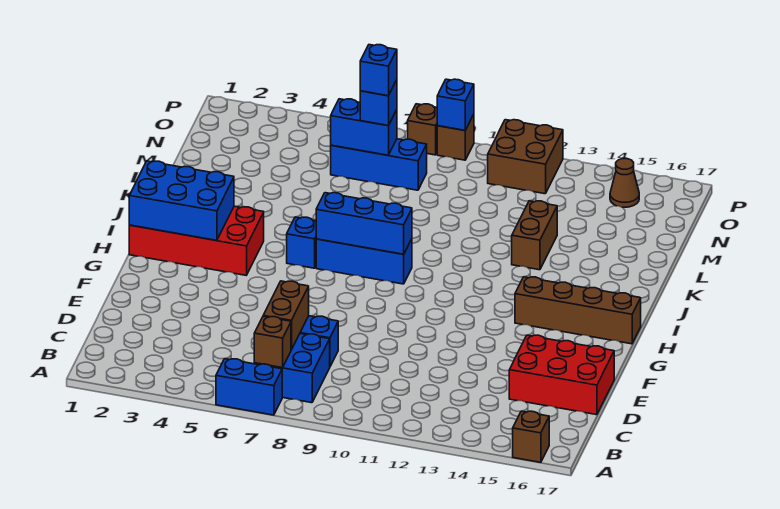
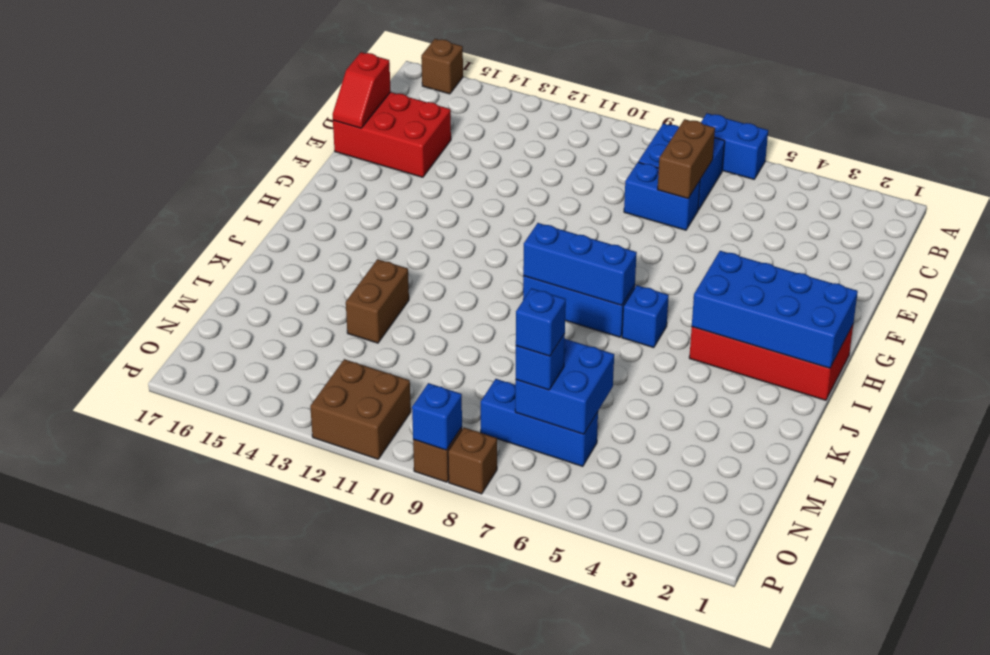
brown brick B7 level 2 -> none
none -> red slope D17:E17 level 2 top D
blue brick H1:I3 level 2 -> blue brick H1:I4 level 2
brown brick H14:H17 level 1 -> none
blue brick N6:N7 level 2 -> blue brick M6:N7 level 2
brown cone O15 level 1 -> none

